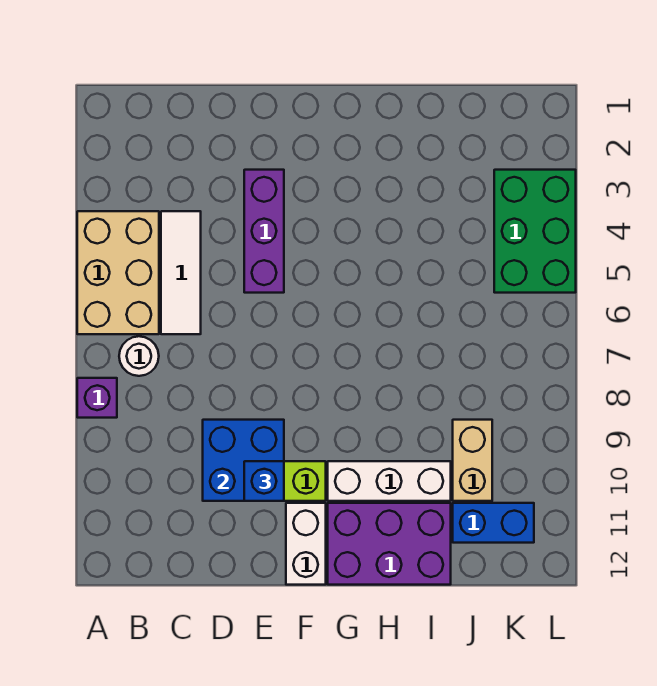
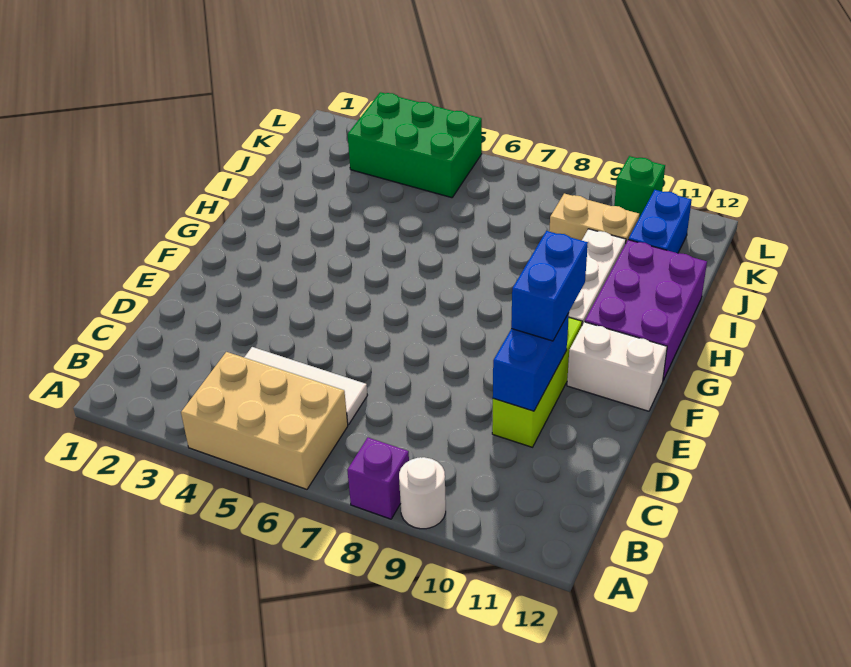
white round brick B7 level 1 -> white round brick A9 level 1
blue brick D9:E10 level 2 -> blue brick D10:E10 level 2
purple brick E3:E5 level 1 -> none
blue brick E10 level 3 -> blue brick E10:F10 level 3
none -> green brick L10 level 1

